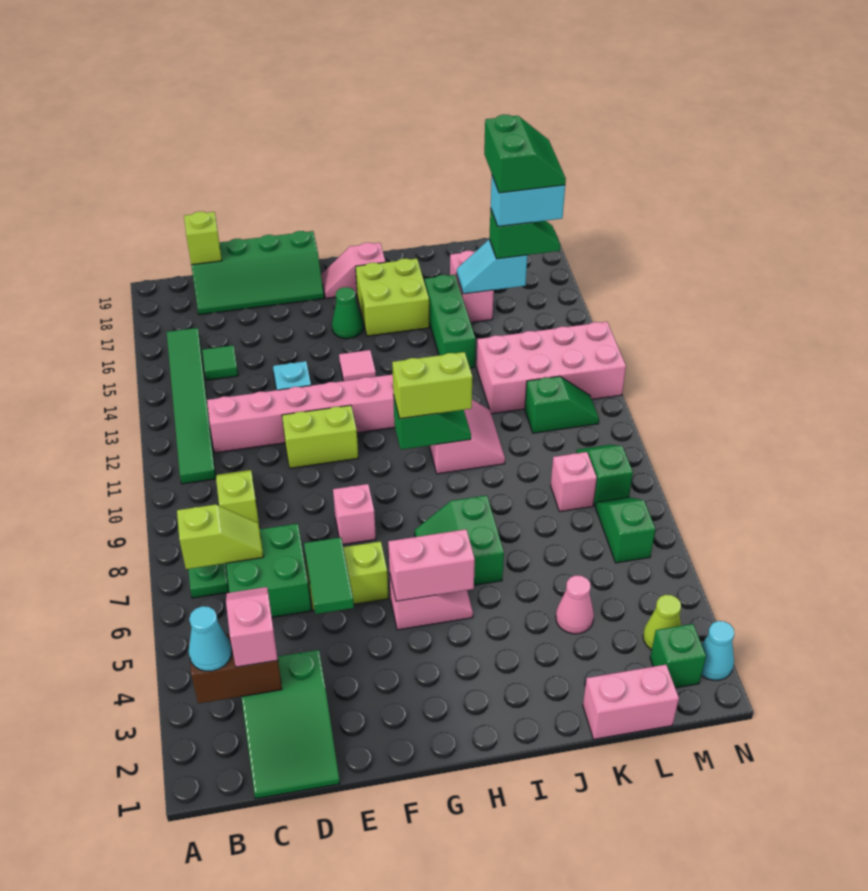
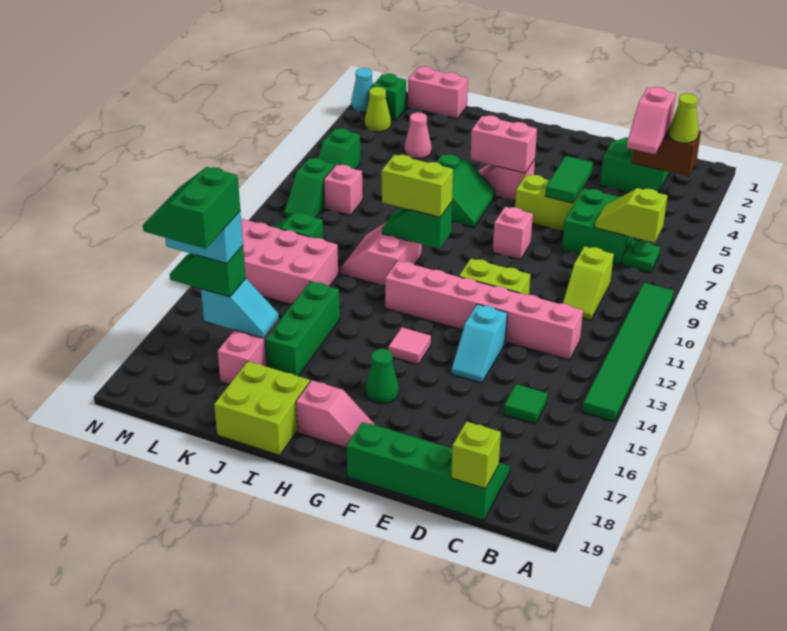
cyan cone B3 level 3 -> lime cone B3 level 3
green tile B11:B16 level 1 -> green tile A9:A14 level 1
lime brick H16:I17 level 1 -> lime brick I18:J19 level 1

